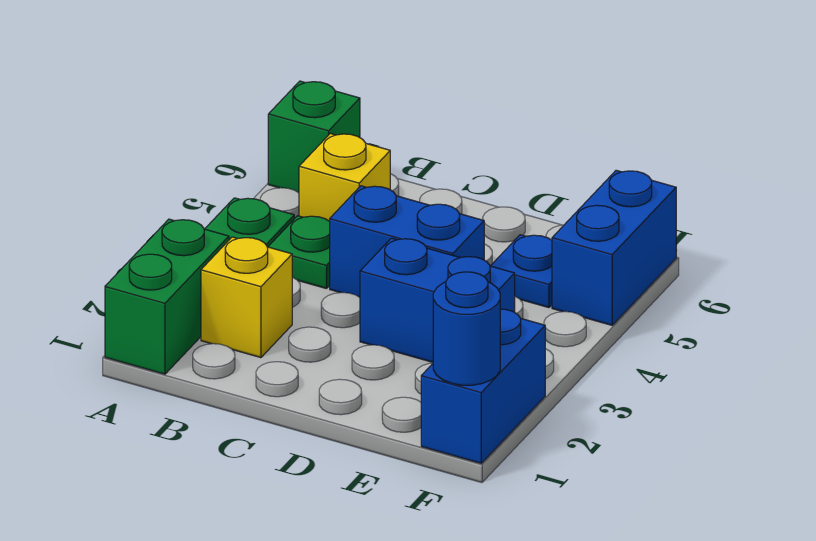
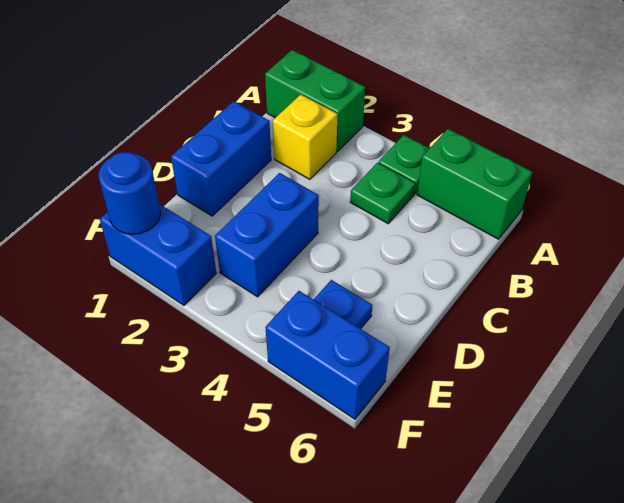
green brick A6 level 1 -> green brick A5:A6 level 1
yellow brick B5 level 1 -> none
blue brick C4:D4 level 1 -> blue brick C1:D1 level 1

